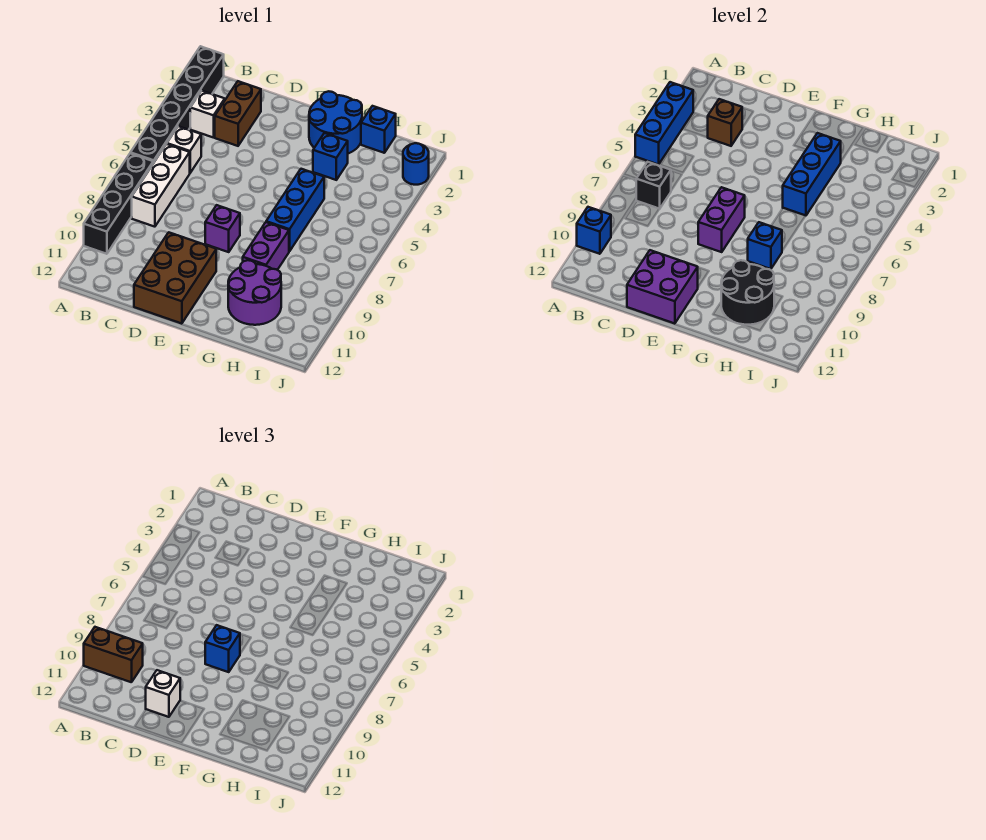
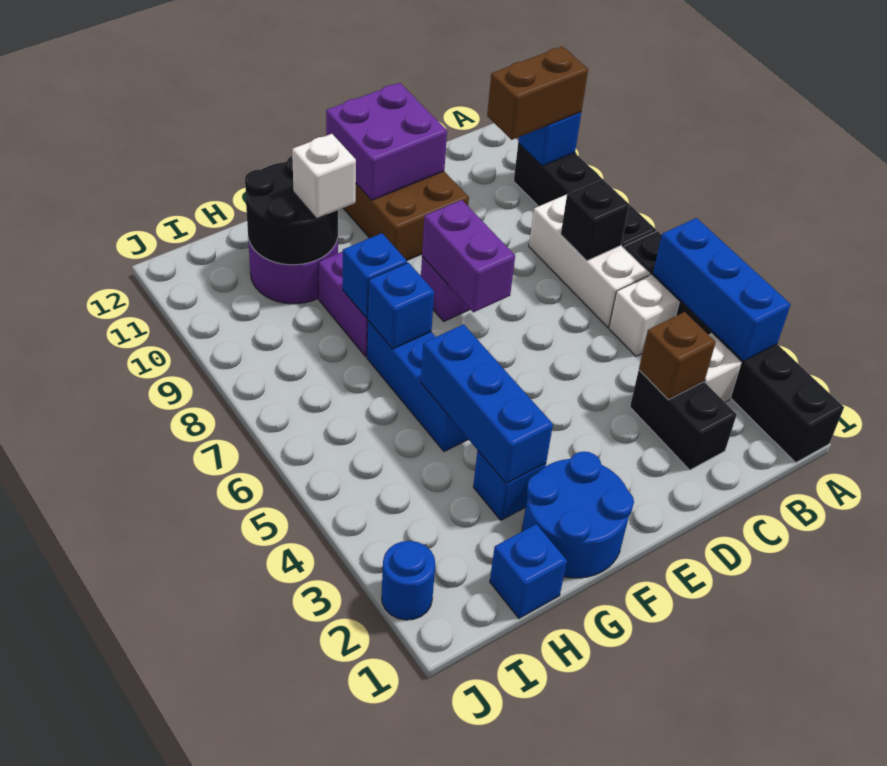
brown brick C2:C3 level 1 -> black brick C2:C3 level 1
white brick D11 level 3 -> white brick G10 level 3
blue brick E8 level 3 -> blue brick G7 level 2

